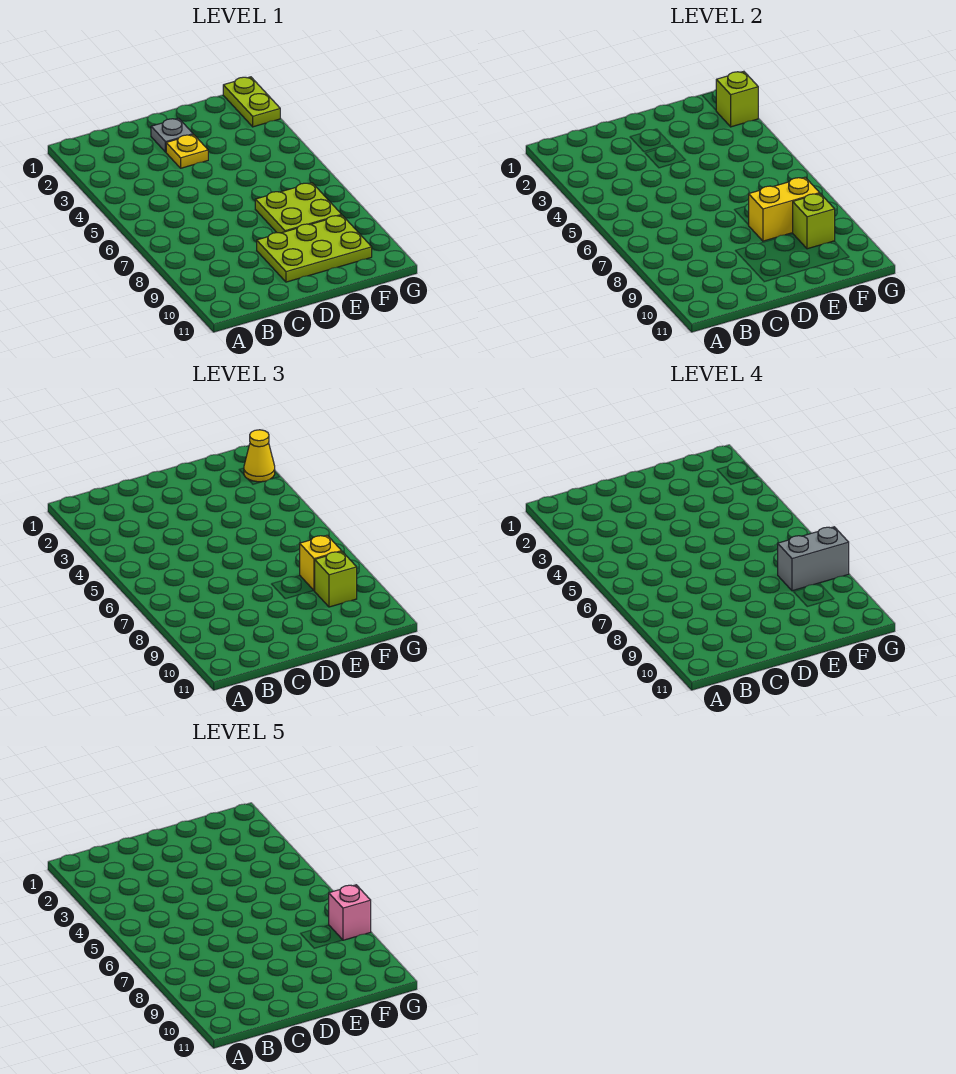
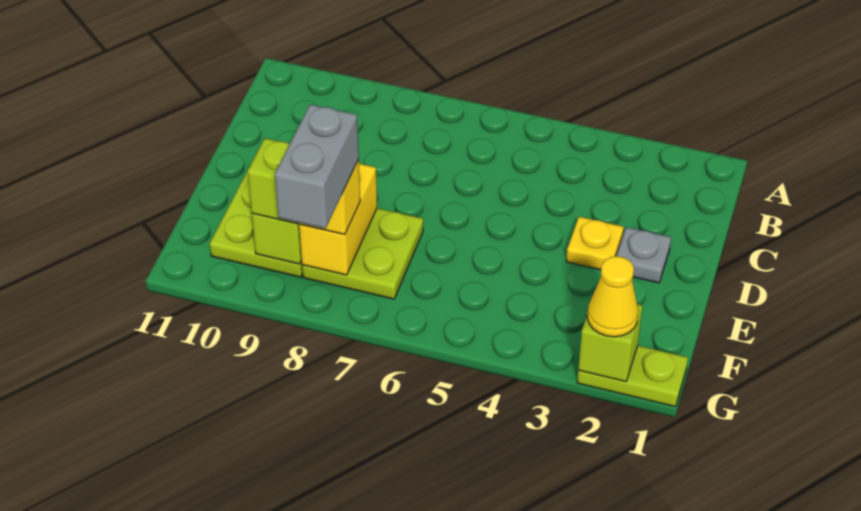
pink brick G8 level 5 -> none

